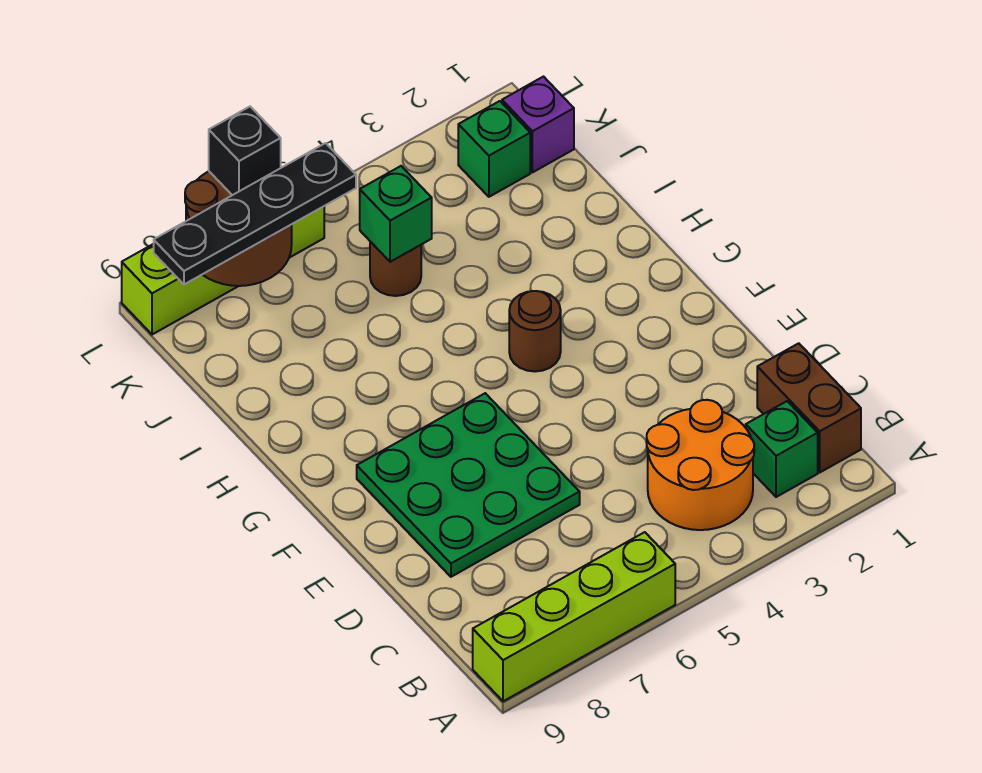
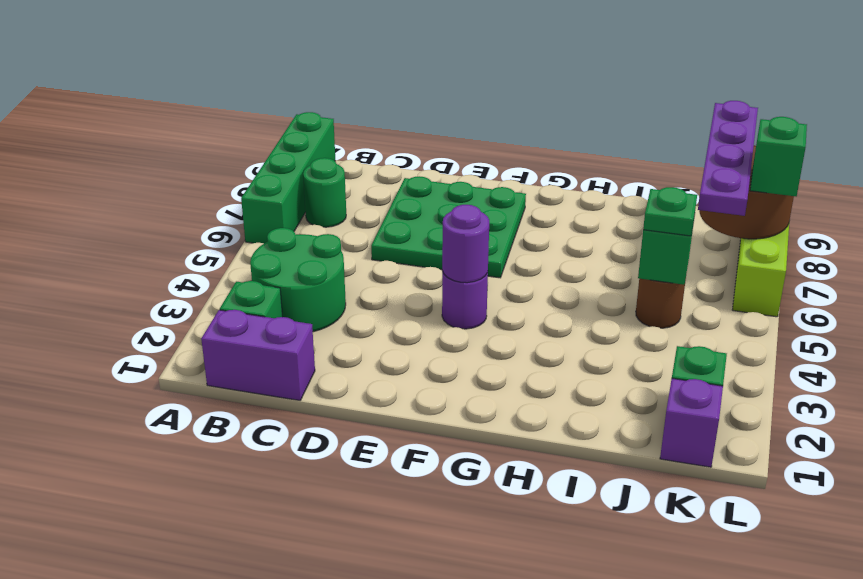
lime brick A6:A9 level 1 -> green brick A6:A9 level 1
brown brick B1:C1 level 1 -> purple brick B1:C1 level 1
orange round brick B3:C4 level 1 -> green round brick B3:C4 level 1
none -> green round brick B7 level 1
none -> purple round brick F4 level 1
none -> purple round brick F4 level 2
brown round brick G4 level 1 -> none
none -> green plate J5 level 3
black plate K6:K9 level 3 -> purple plate K6:K9 level 3
black brick L7 level 3 -> green brick L7 level 3

